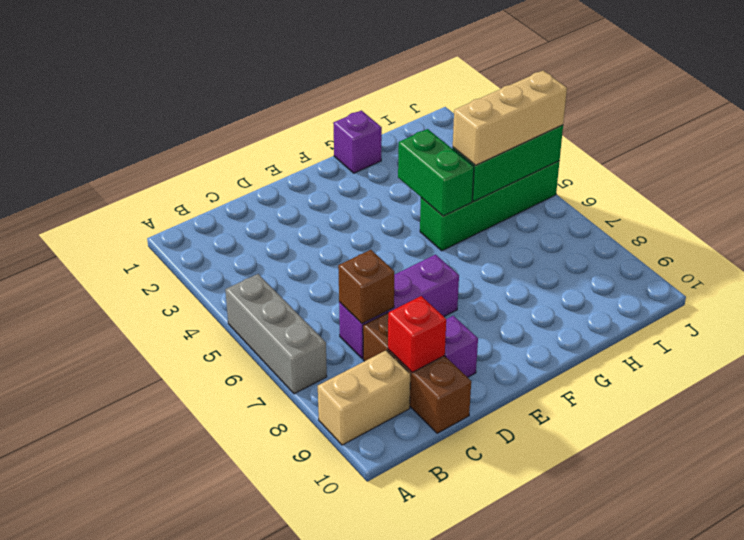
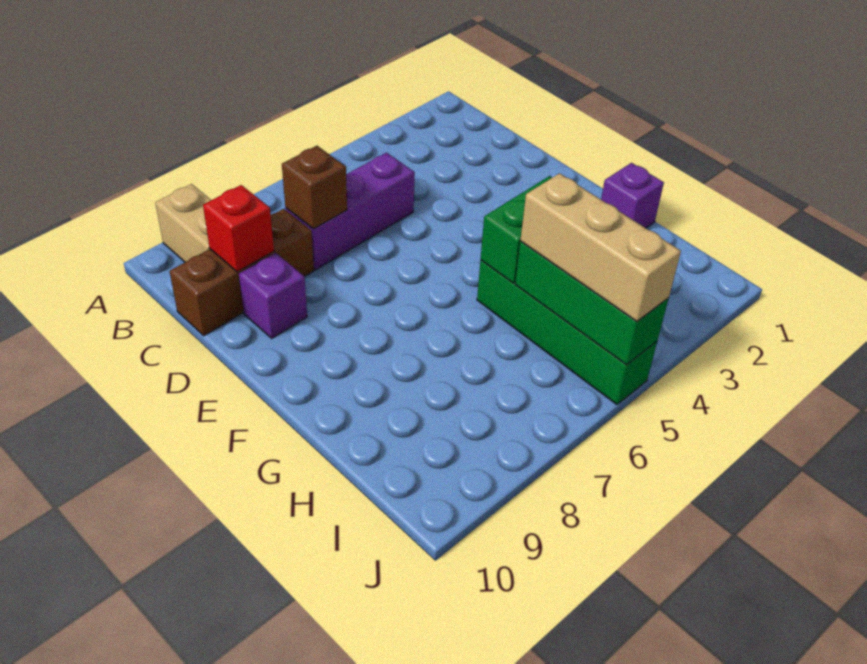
grey brick A5:A7 level 1 -> none
purple brick C7:E7 level 1 -> purple brick C5:C7 level 1

